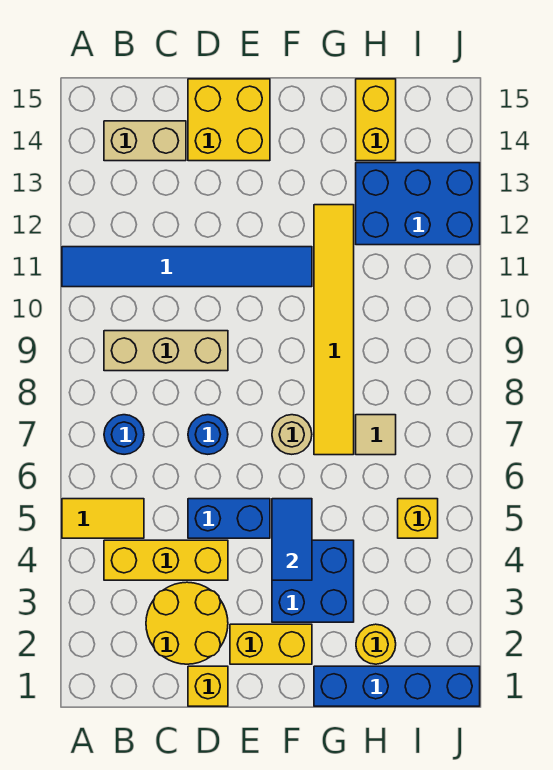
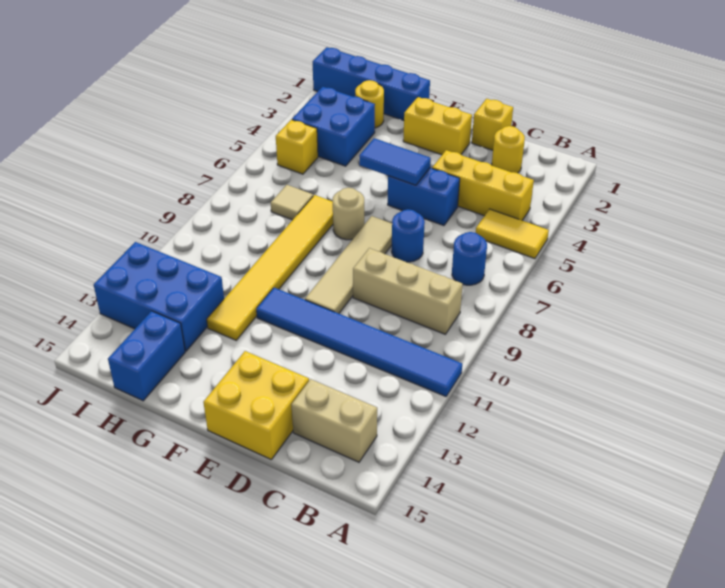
yellow round brick C2:D3 level 1 -> yellow round brick C2 level 1
none -> tan tile E7:E10 level 1
blue brick F3:G4 level 1 -> blue brick H3:I4 level 1
blue tile F4:F5 level 2 -> blue tile E5:F5 level 2
yellow brick H14:H15 level 1 -> blue brick H14:H15 level 1

